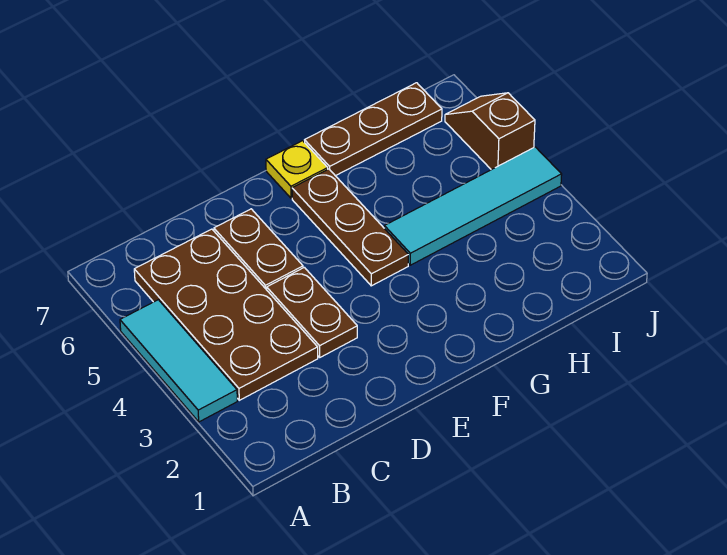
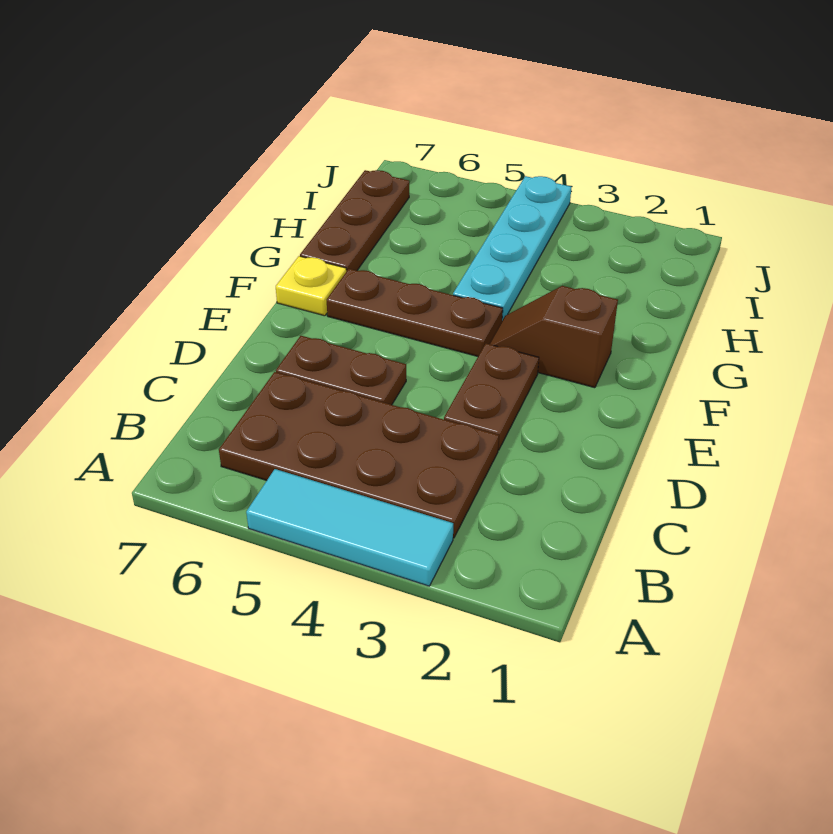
brown plate D3:D4 level 1 -> brown plate D3:E3 level 1
cyan tile G4:J4 level 1 -> cyan plate G4:J4 level 1
brown slope J5:J6 level 1 top 5 -> brown slope F2:F3 level 1 top 2

